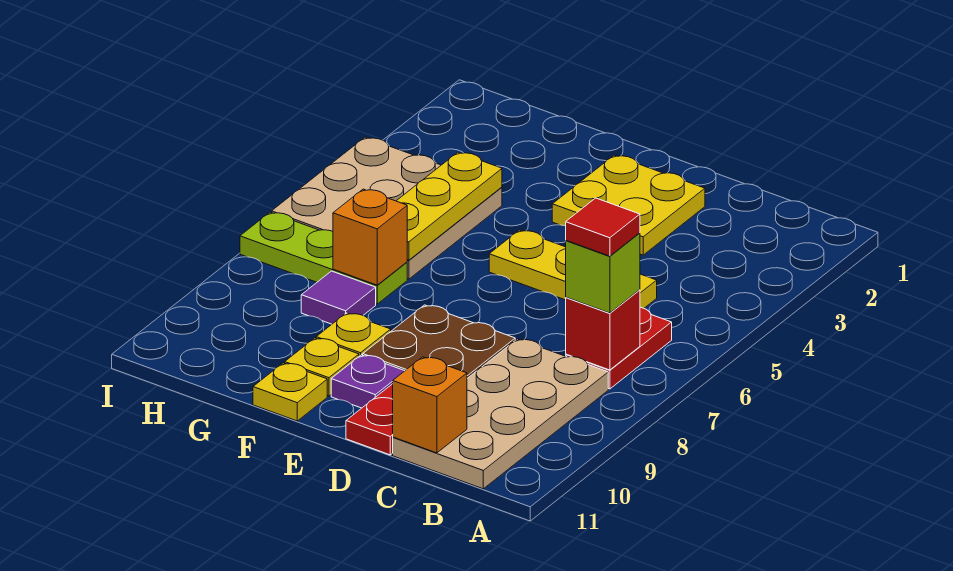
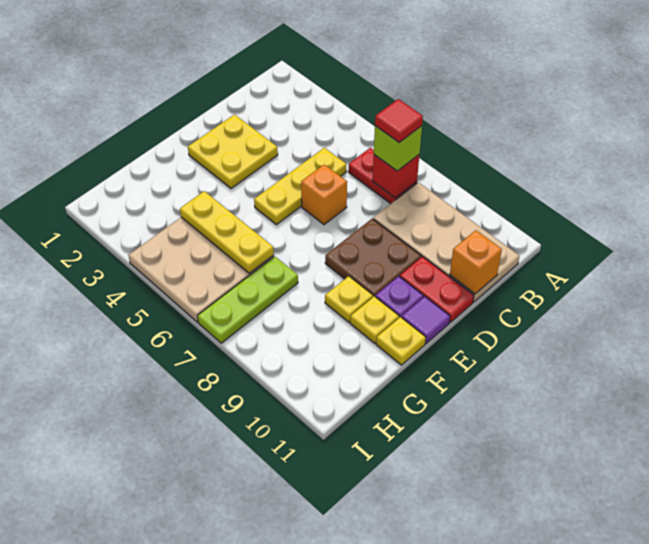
orange brick G7 level 2 -> orange brick D6 level 1
purple tile G8 level 1 -> purple tile E11 level 1

